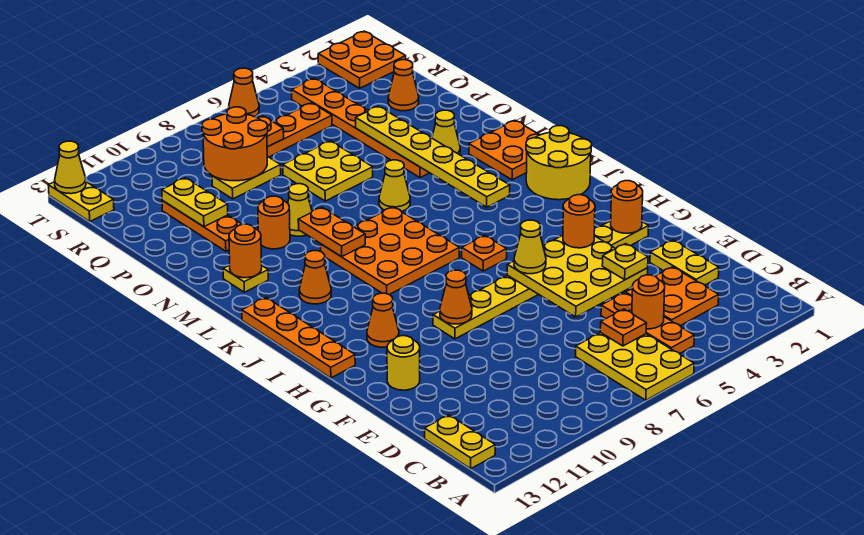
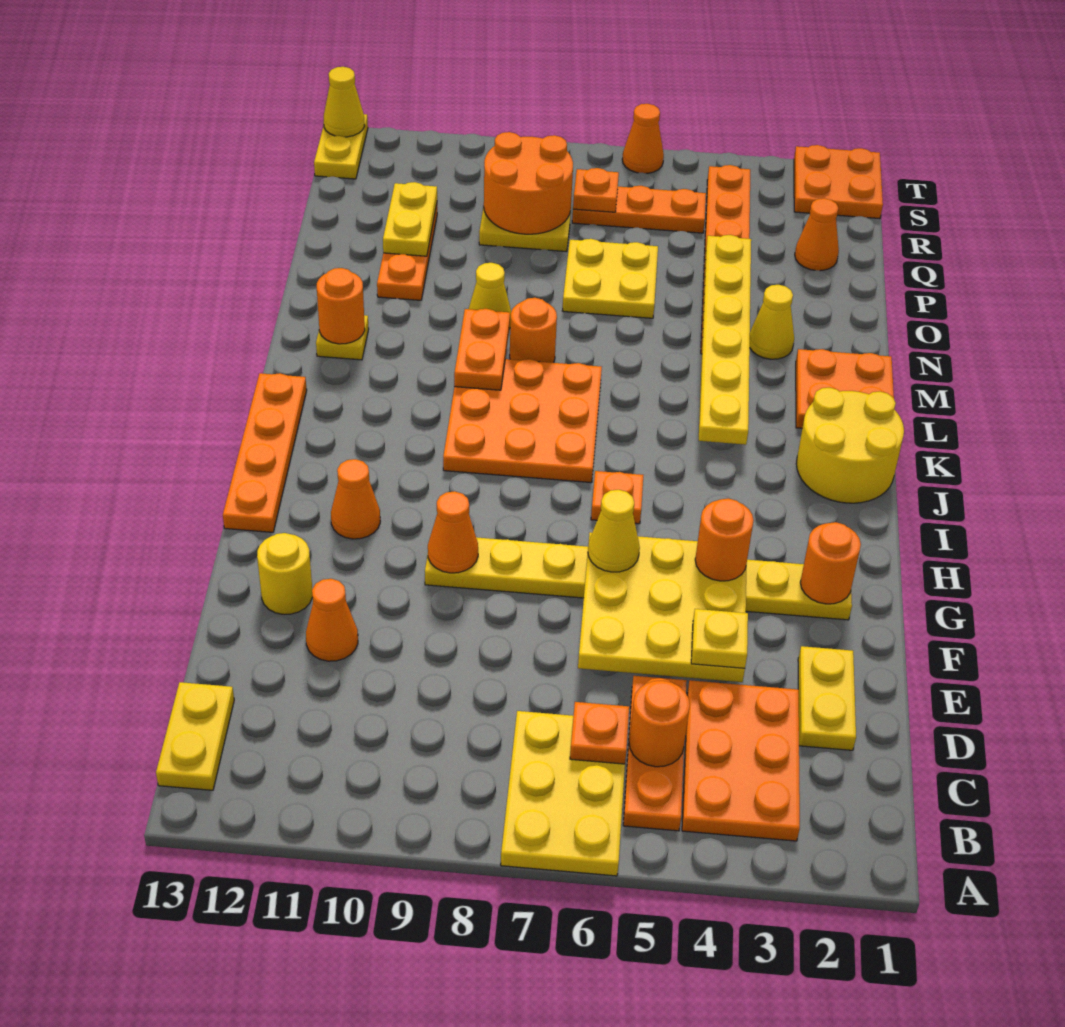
orange plate C3:D4 level 1 -> orange plate B3:D4 level 1
orange cone K11 level 1 -> orange cone E11 level 1
yellow cone M6 level 1 -> none
orange round brick N10 level 1 -> orange round brick M8 level 1

